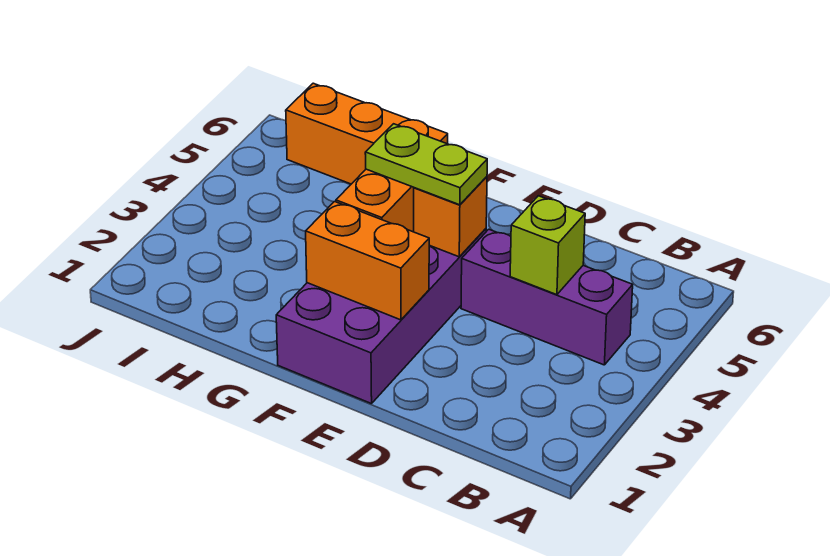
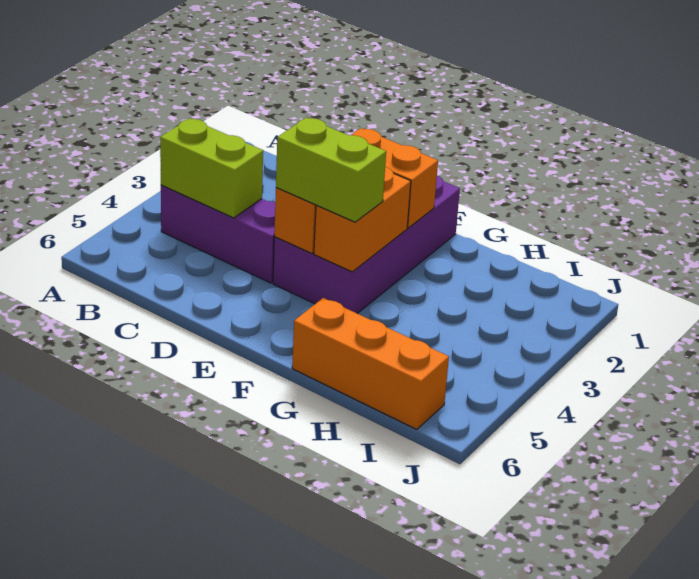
lime brick C4 level 2 -> lime brick B4:C4 level 2
lime plate E4:F4 level 3 -> lime brick E4:F4 level 3

